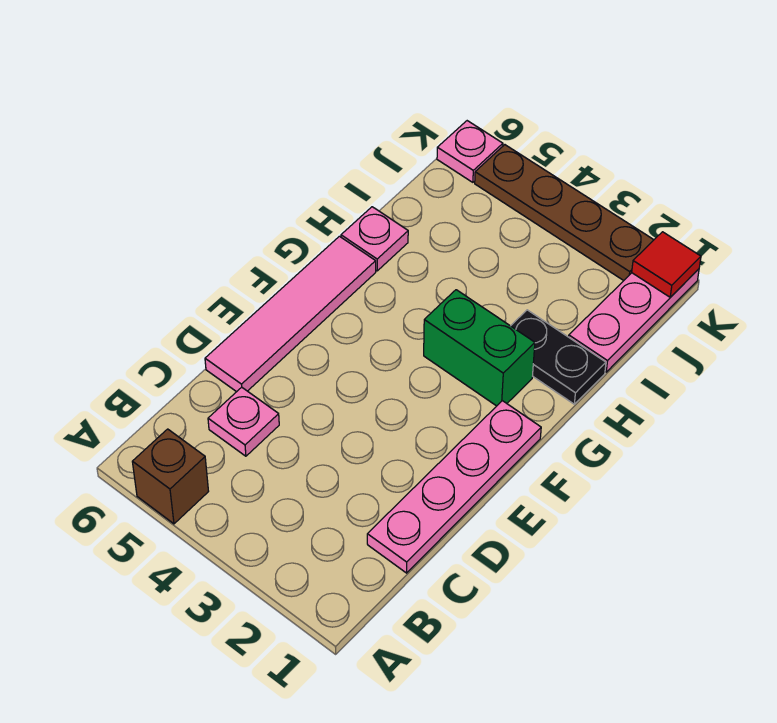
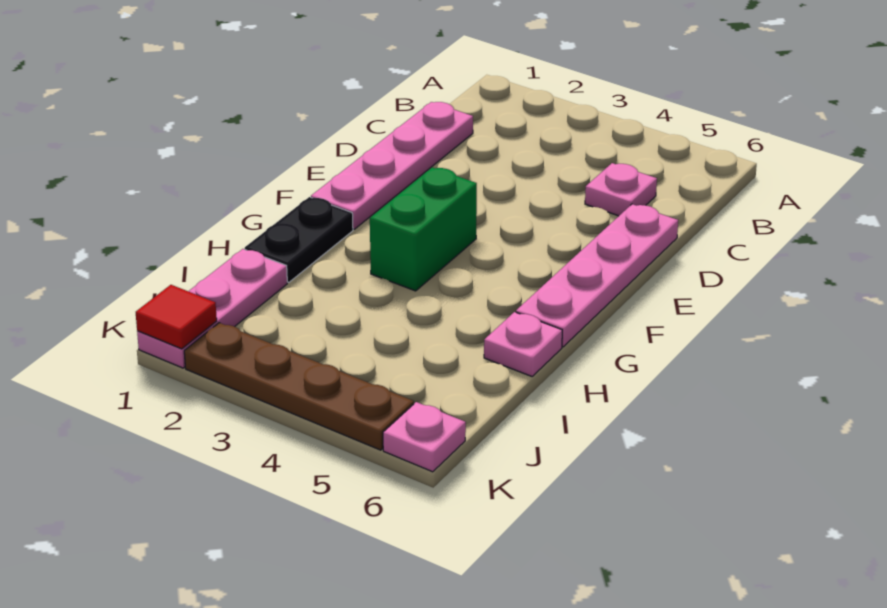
brown brick A5 level 1 -> none
pink tile D6:G6 level 1 -> pink plate D6:G6 level 1
green brick G2:G3 level 1 -> green brick F3:G3 level 1
black plate H1:H2 level 1 -> black plate G1:H1 level 1

